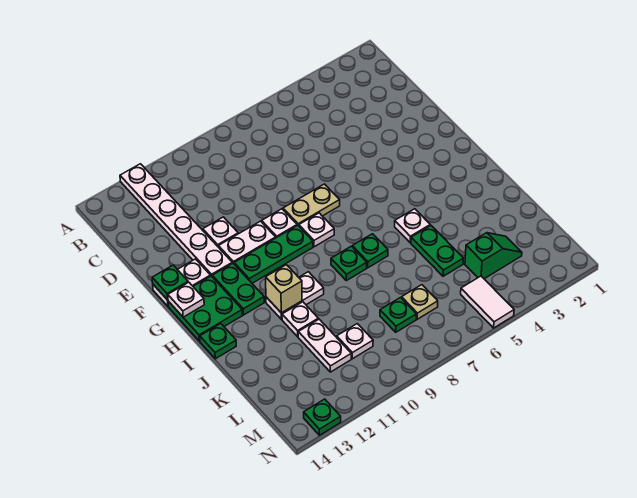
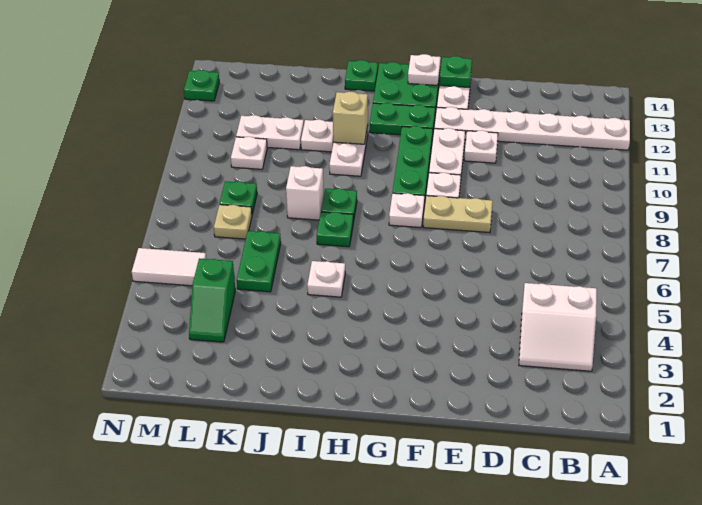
none -> white slope B3:C4 level 1 top 4
tan plate F7:F8 level 1 -> tan plate E8:F8 level 1
green plate J5:K5 level 1 -> green plate K5:K6 level 1
none -> white brick J8 level 1

